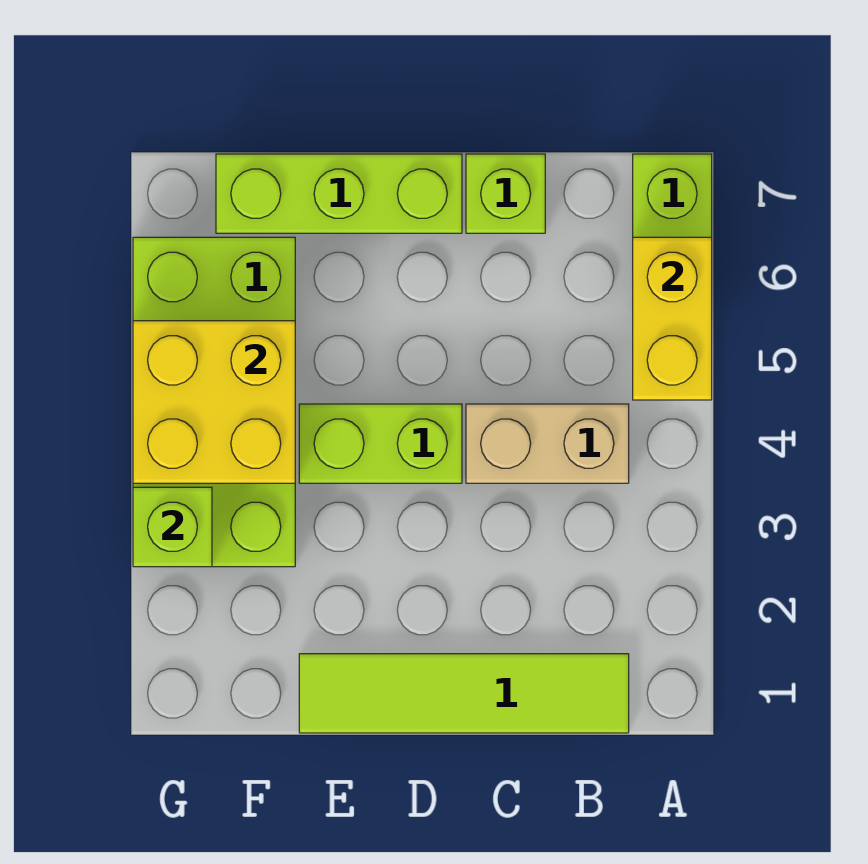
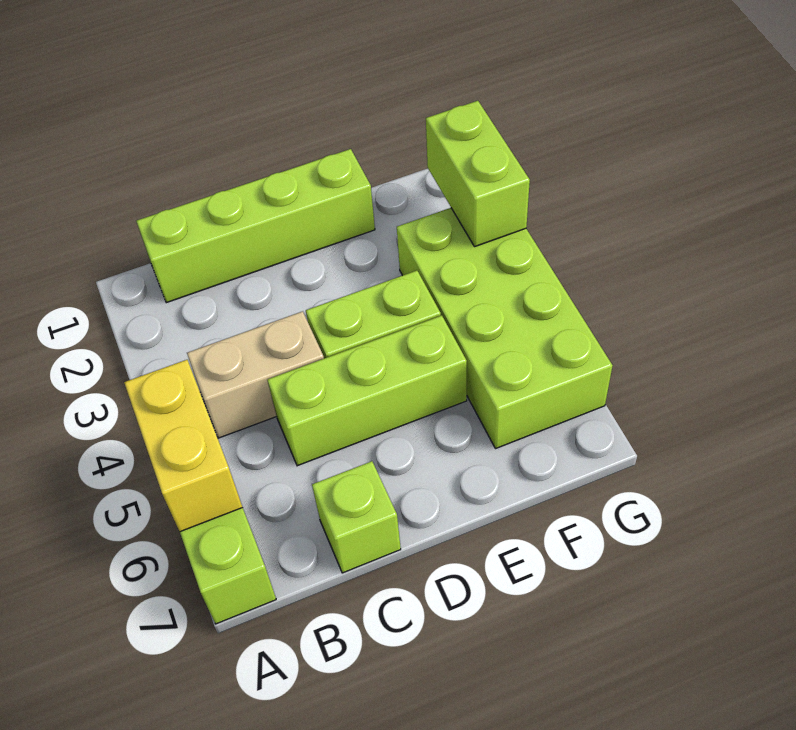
lime tile B1:E1 level 1 -> lime brick B1:E1 level 1
lime brick D7:F7 level 1 -> lime brick C5:E5 level 1
yellow brick F4:G5 level 2 -> none
lime brick G3 level 2 -> lime brick G2:G3 level 2

